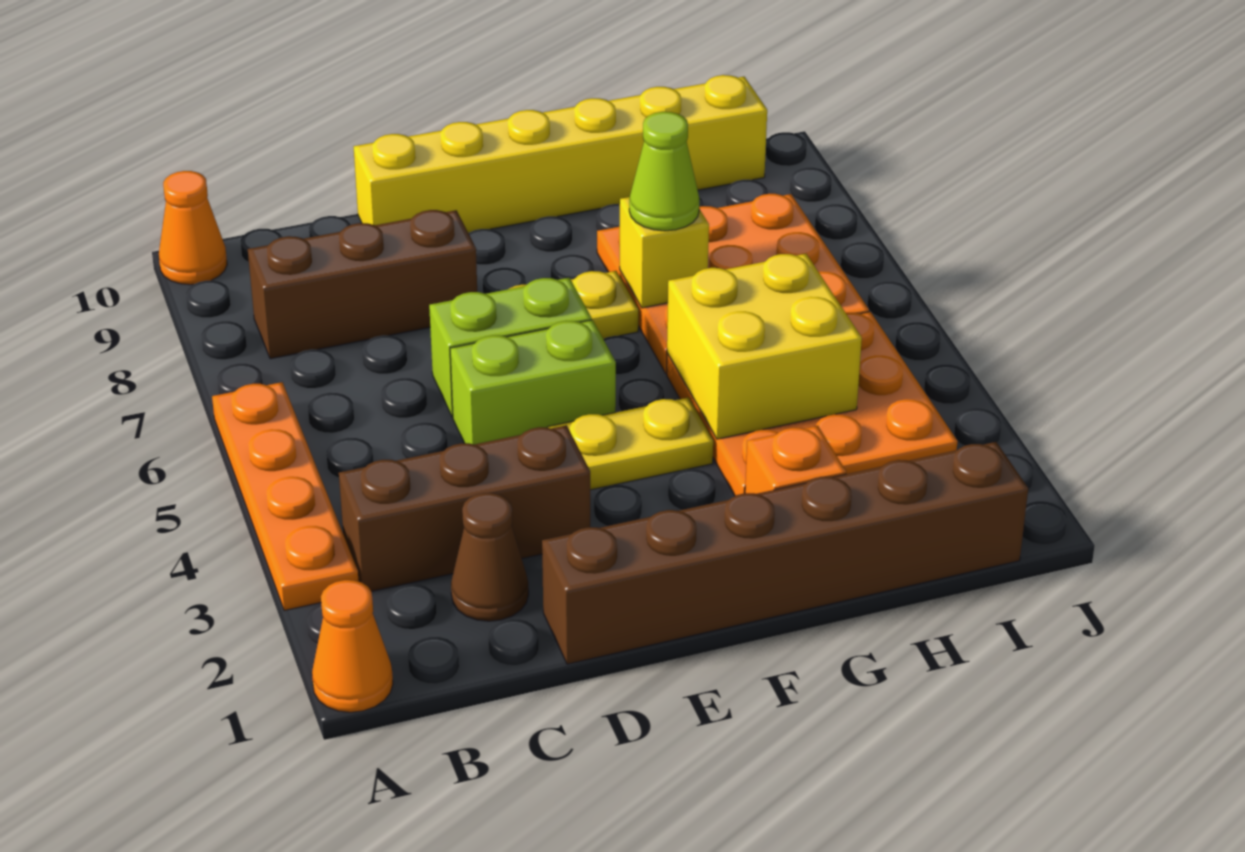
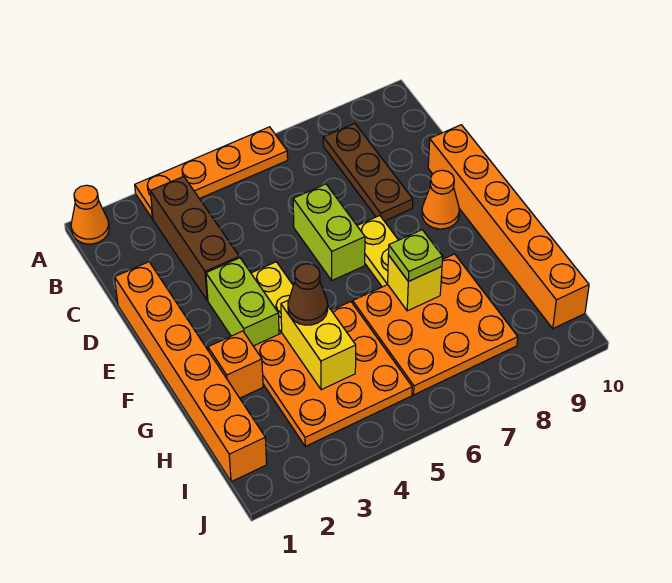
orange cone A10 level 1 -> orange cone E9 level 1
brown brick B8:D8 level 1 -> brown plate B8:D8 level 1
brown cone C2 level 1 -> brown cone G4 level 3
brown brick D1:I1 level 1 -> orange brick D1:I1 level 1
lime brick D5:E5 level 1 -> lime brick E3:F3 level 1
yellow brick D10:I10 level 1 -> orange brick D10:I10 level 1
yellow brick G4:H5 level 2 -> yellow brick G4:H4 level 2
lime cone G7 level 3 -> lime plate G7 level 3

